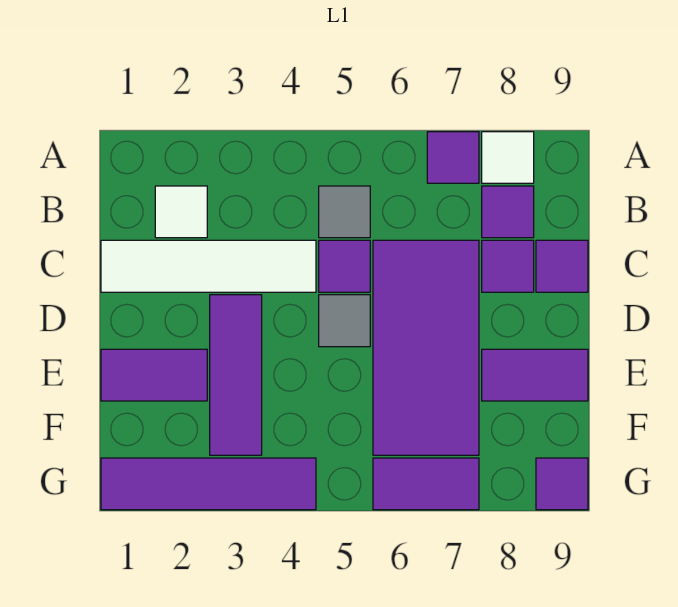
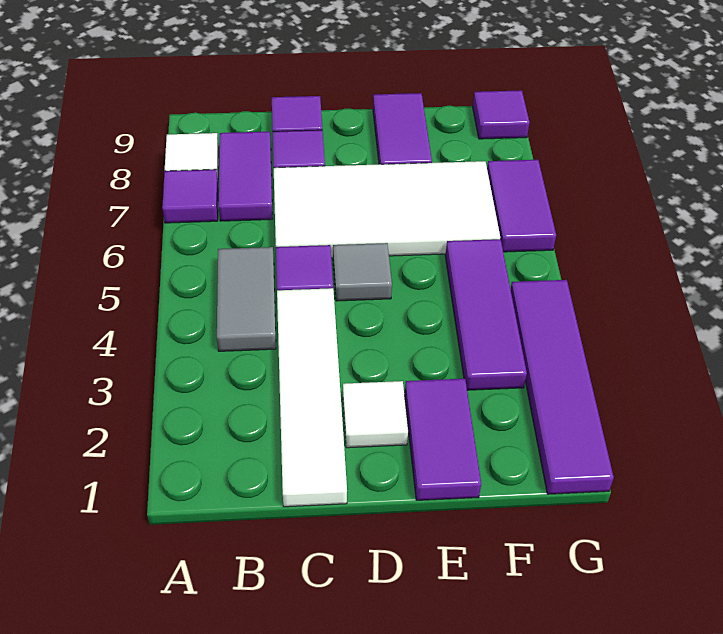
white tile B2 level 1 -> white tile D2 level 1
grey tile B5 level 1 -> grey tile B4:B5 level 1
purple tile B8 level 1 -> purple tile B7:B8 level 1
purple tile C6:F7 level 1 -> white tile C6:F7 level 1
purple tile D3:F3 level 1 -> purple tile F3:F5 level 1

